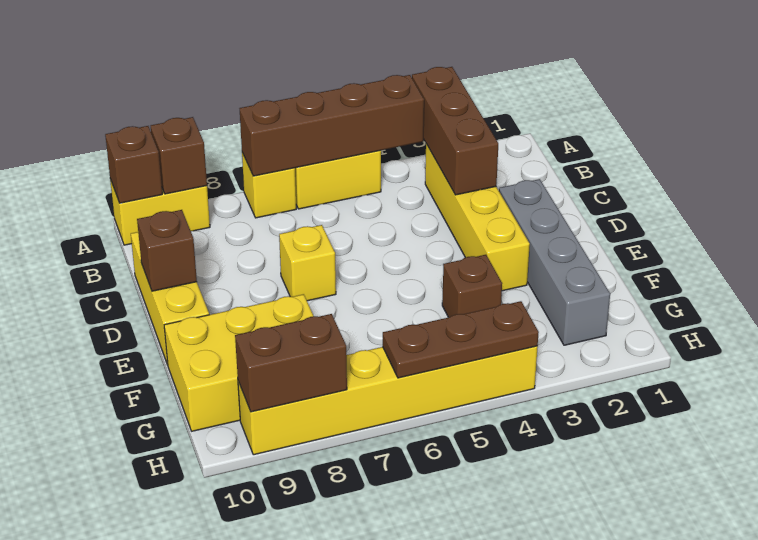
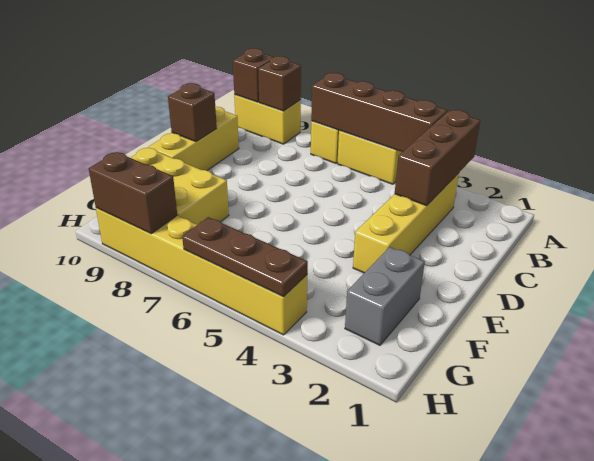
grey brick D2:G2 level 1 -> grey brick F2:G2 level 1
yellow brick D7 level 1 -> none
brown brick F4 level 1 -> none

